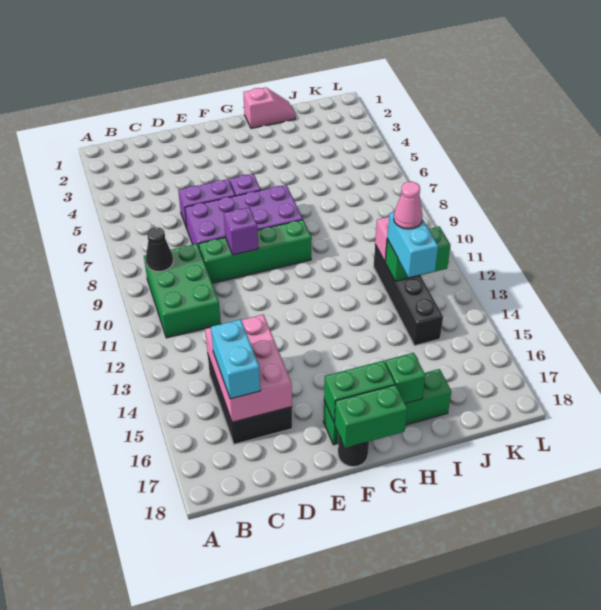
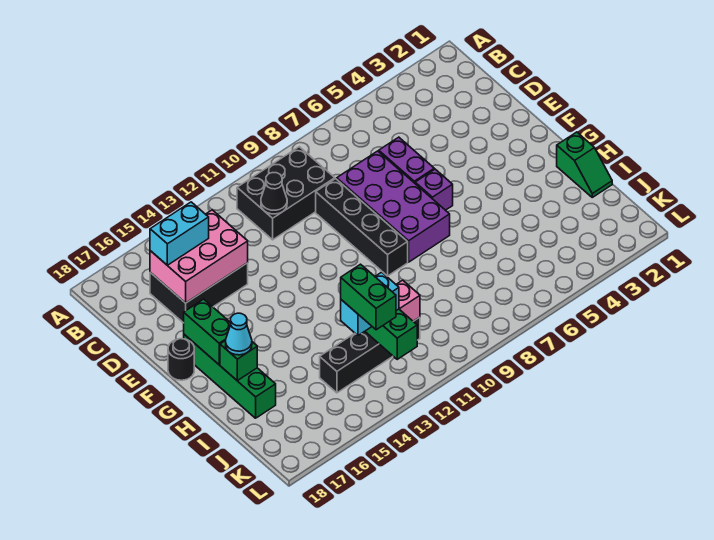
green brick B9:C11 level 1 -> black brick B9:C11 level 1
black cone B9 level 2 -> black cone C11 level 2
green brick D9:G9 level 1 -> black brick D9:G9 level 1
purple brick E9 level 2 -> none
green brick F18:G18 level 2 -> green brick J13:K13 level 4
pink slope H1:I1 level 1 top H -> green slope H1:I1 level 1 top H
none -> cyan cone H17 level 3
pink cone J12 level 4 -> none

